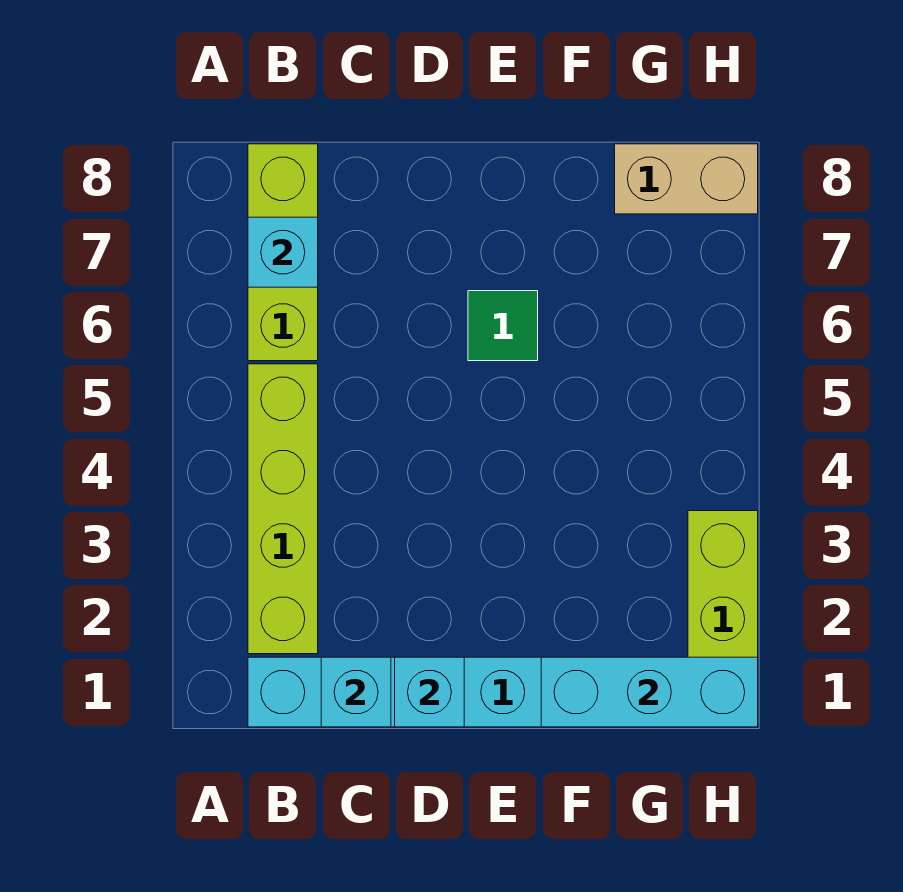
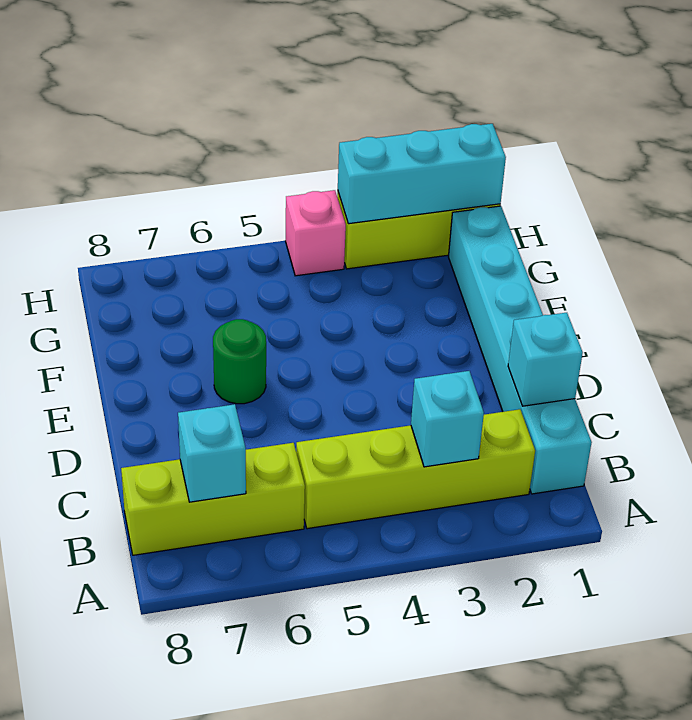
cyan brick D1 level 2 -> cyan brick B3 level 2
green tile E6 level 1 -> green round brick E6 level 1
cyan brick F1:H1 level 2 -> cyan brick H1:H3 level 2
tan brick G8:H8 level 1 -> none
none -> pink brick H4 level 1

